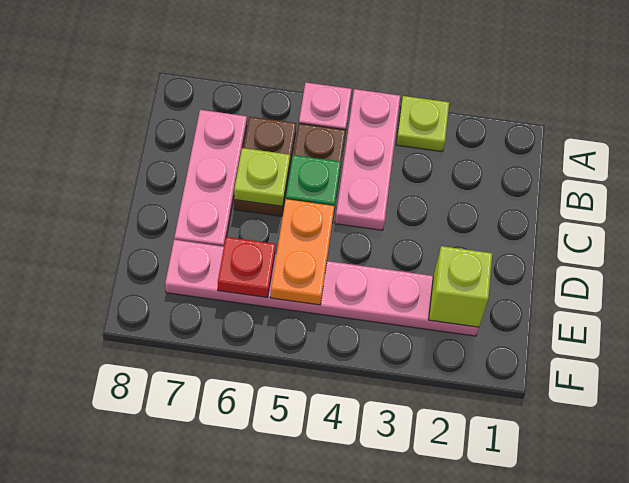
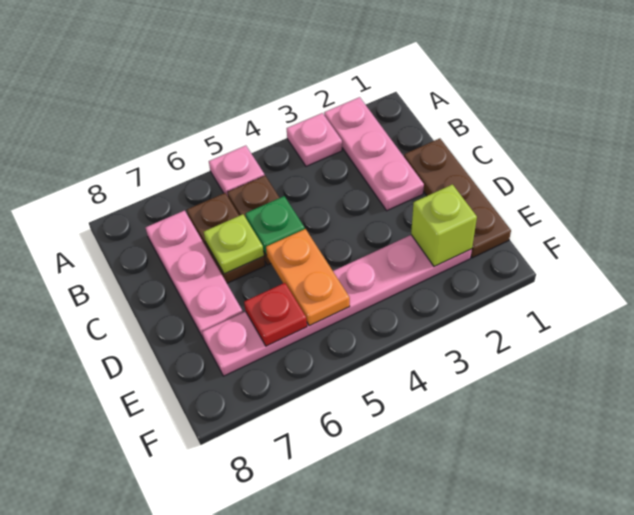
lime plate A3 level 1 -> pink plate A3 level 1
pink plate A4:C4 level 1 -> pink plate A2:C2 level 1
none -> brown plate C1:E1 level 1

